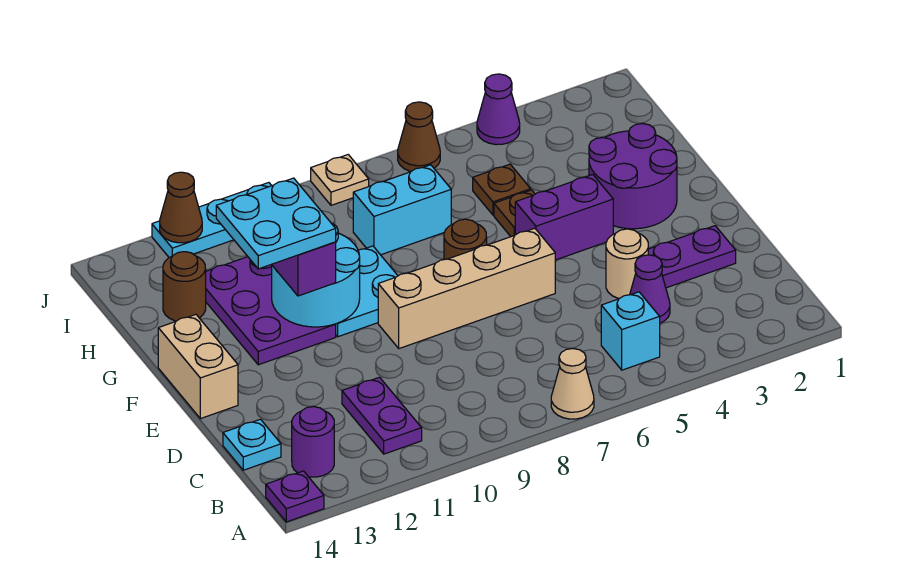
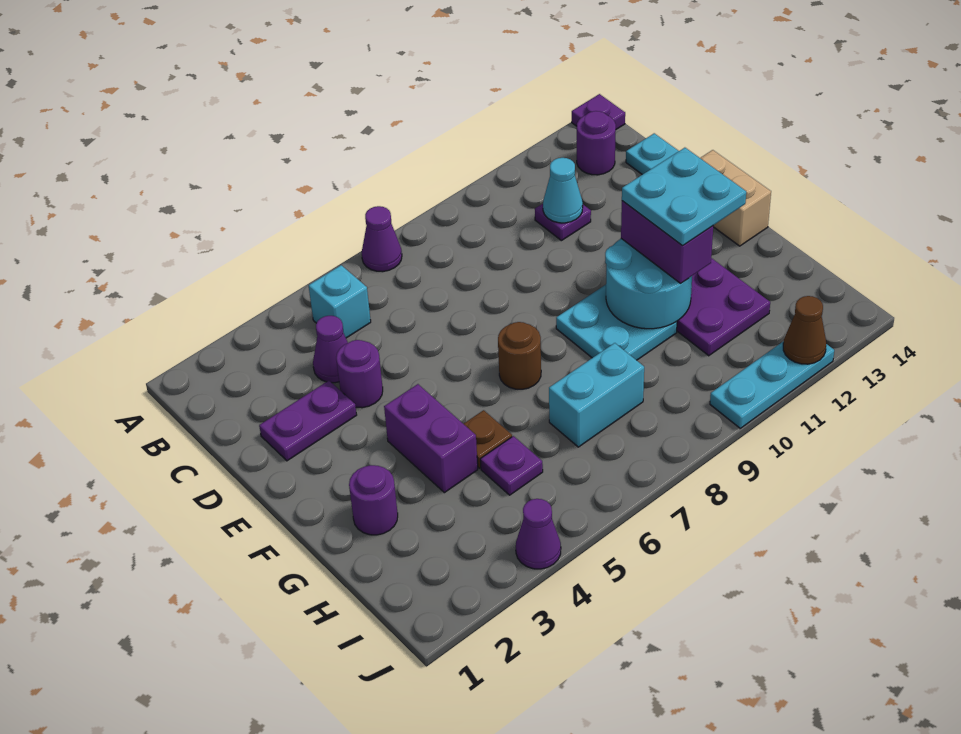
tan cone A7 level 1 -> purple cone A7 level 1
purple plate B11:C11 level 1 -> purple plate C11 level 1
none -> cyan cone C11 level 2
tan round brick D4 level 1 -> purple round brick D4 level 1
tan brick E6:E9 level 1 -> none
purple round brick F2:G3 level 1 -> purple round brick G2 level 1
purple brick F4:F5 level 1 -> purple brick F4:G4 level 1
brown plate H5 level 1 -> purple plate H5 level 1
brown round brick H13 level 1 -> none
brown cone J6 level 1 -> none
tan plate J8 level 1 -> none

